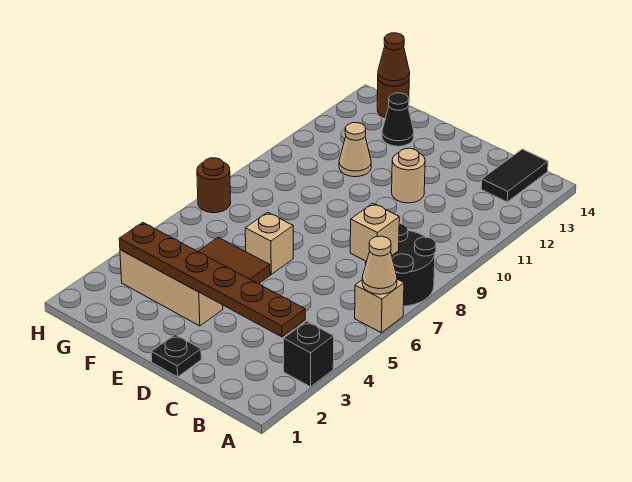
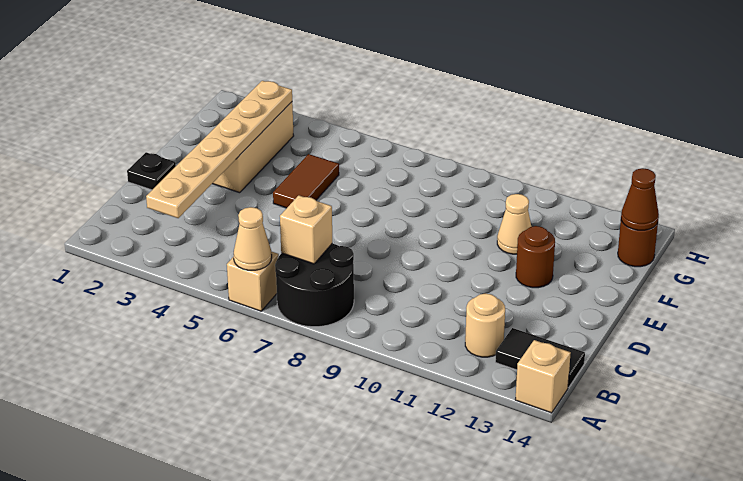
black brick A3 level 1 -> none
brown plate B3:G3 level 2 -> tan plate B3:G3 level 2
tan round brick D11 level 1 -> tan round brick B12 level 1
tan brick E6 level 1 -> tan brick A14 level 1
black cone F13 level 1 -> none
brown round brick H7 level 1 -> brown round brick E12 level 1

